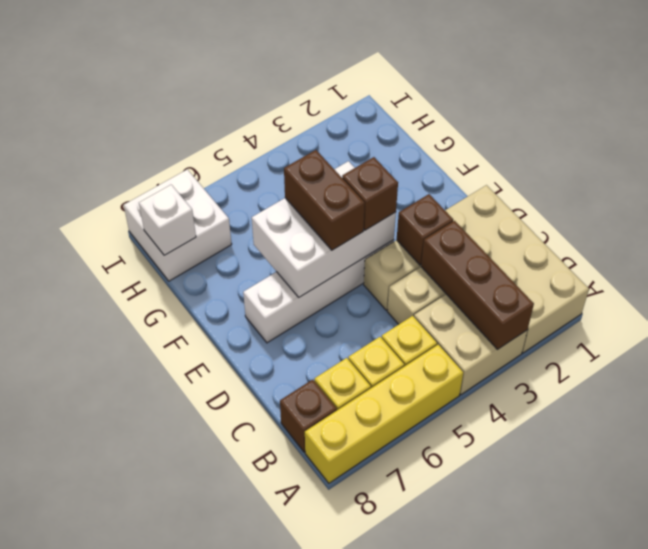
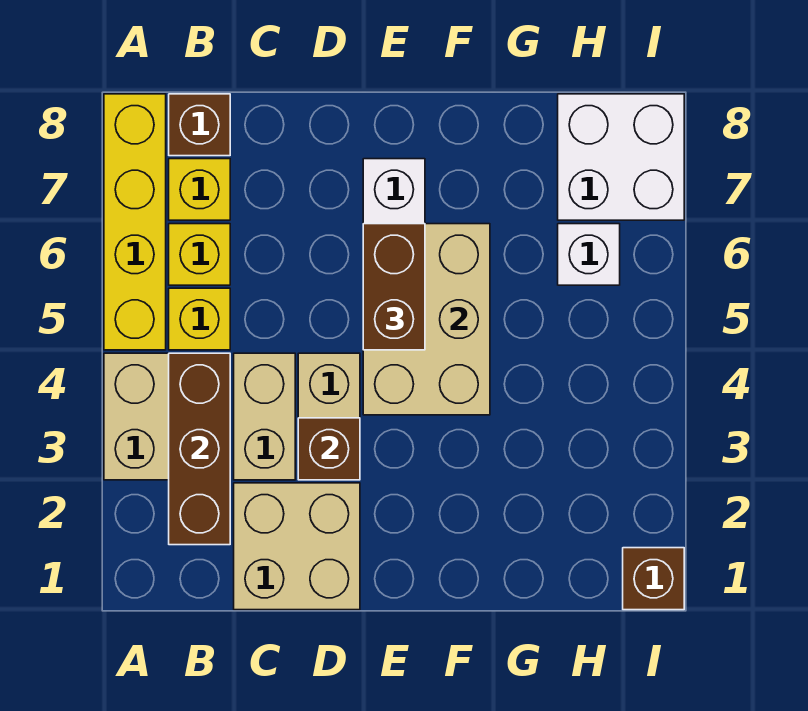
tan brick A1:D2 level 1 -> tan brick C1:D2 level 1
brown brick A3:C3 level 2 -> brown brick B2:B4 level 2
white brick E4:F6 level 2 -> tan brick E4:F6 level 2
brown brick E4 level 3 -> brown brick I1 level 1
brown brick E5:F5 level 3 -> brown brick E5:E6 level 3
white brick H8 level 2 -> white brick H6 level 1

